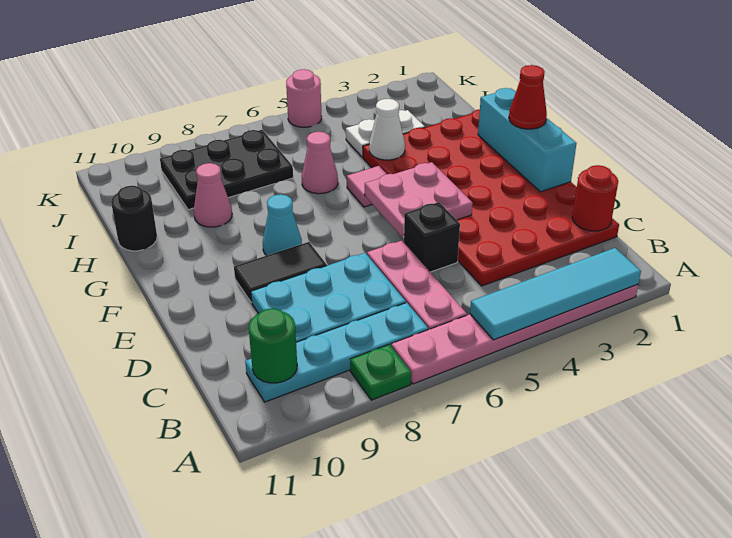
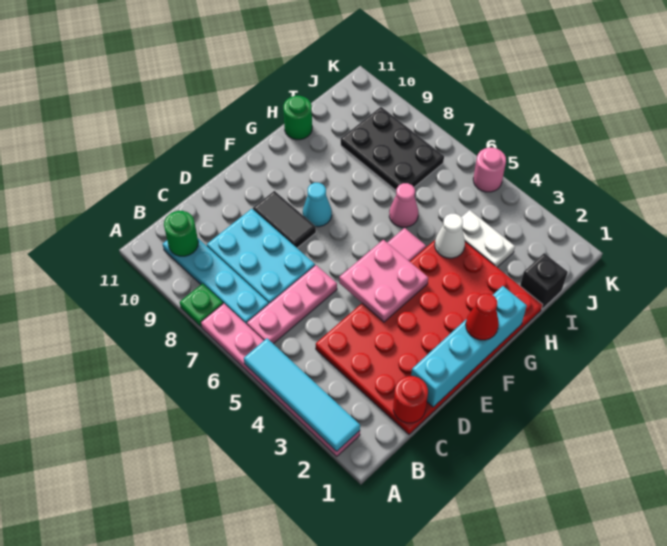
black brick D5 level 1 -> black brick I1 level 1
cyan brick E1:G1 level 2 -> cyan brick D1:G1 level 2
pink cone H9 level 1 -> none
black round brick H11 level 1 -> green round brick H11 level 1

